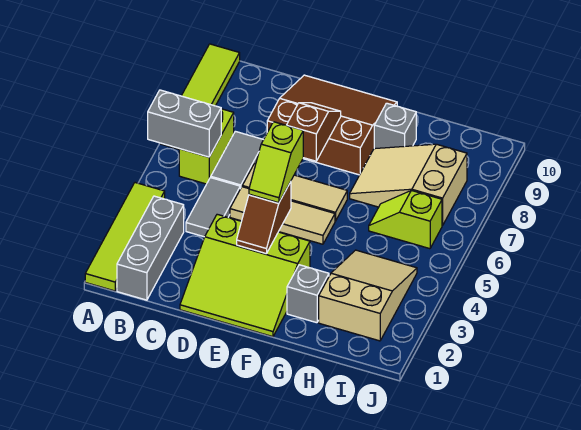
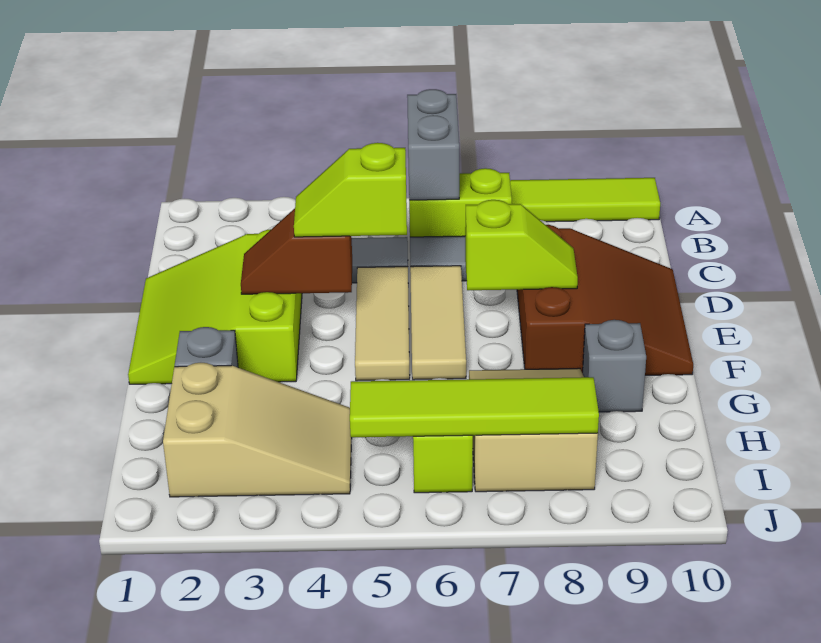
lime tile A1:A4 level 1 -> lime tile I5:I8 level 2
grey brick B1:B3 level 1 -> none
brown slope E7:E8 level 2 top 7 -> lime slope E7:E8 level 2 top 7

